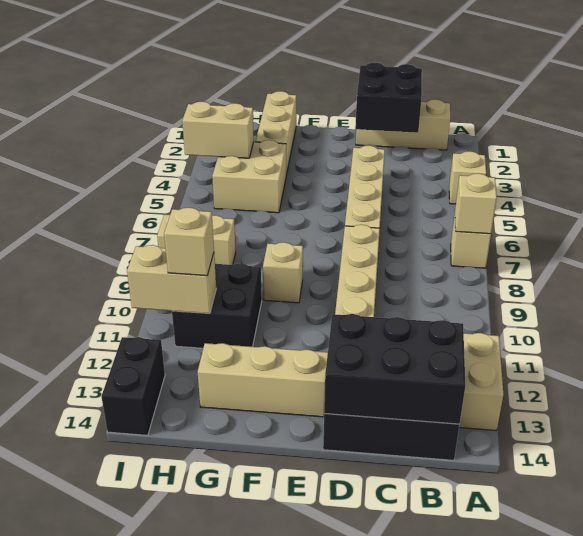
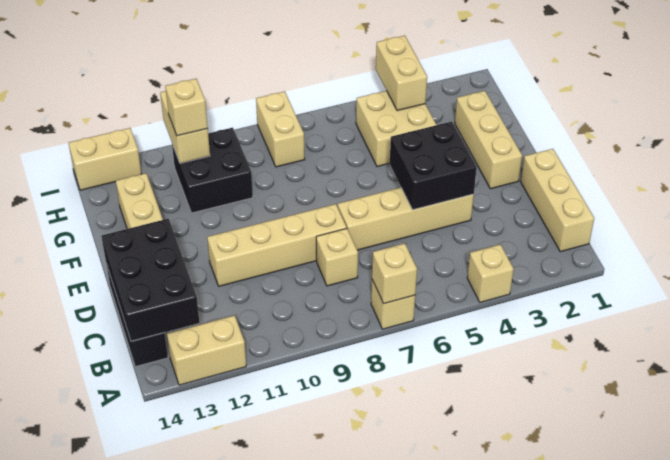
black brick C1:D2 level 2 -> black brick D4:E5 level 2
tan brick F9 level 1 -> tan brick C8 level 1
tan brick G1:G3 level 1 -> tan brick E2:G2 level 1
black brick I13:I14 level 1 -> tan brick I13:I14 level 1

